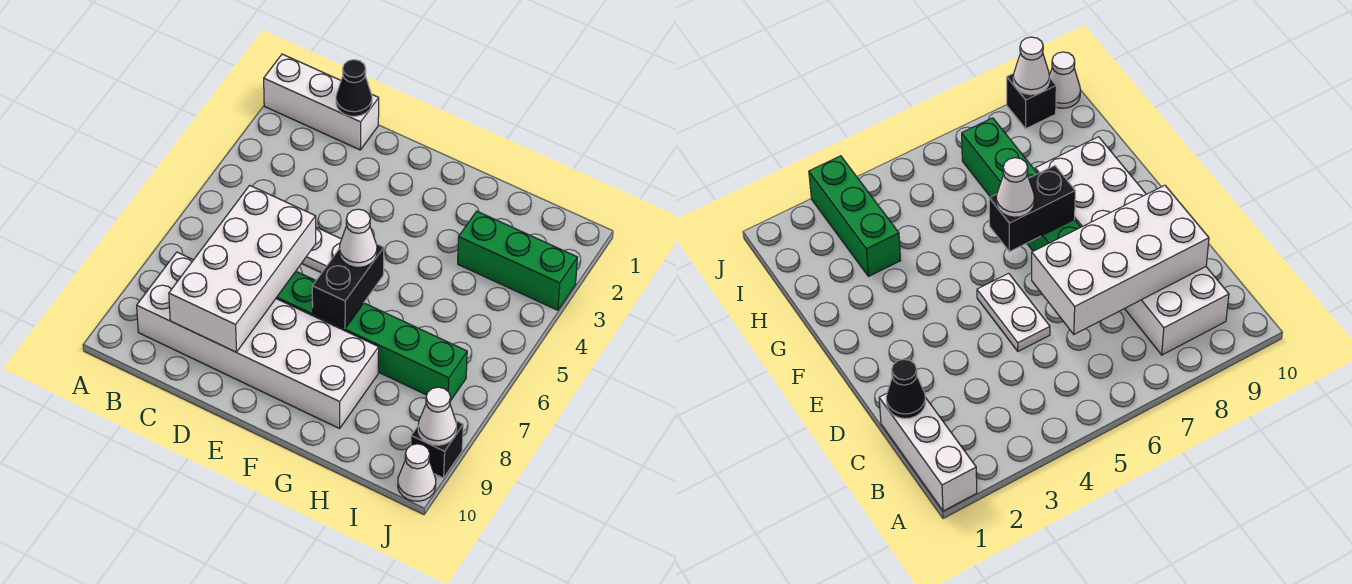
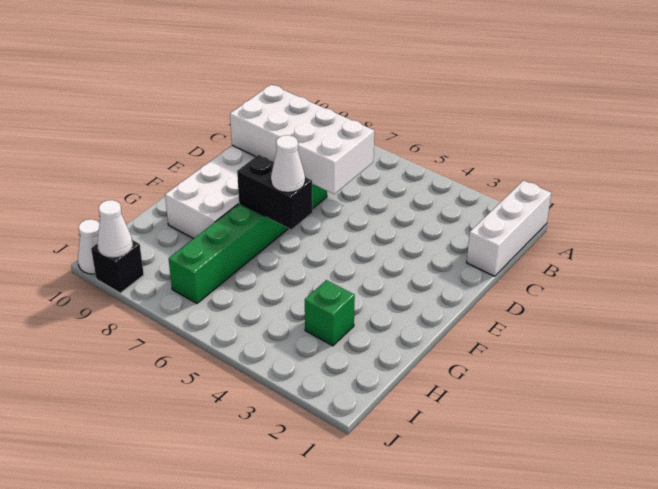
black cone C1 level 2 -> none
white plate D5:E5 level 1 -> none
green brick H3:J3 level 1 -> green brick H3 level 1

